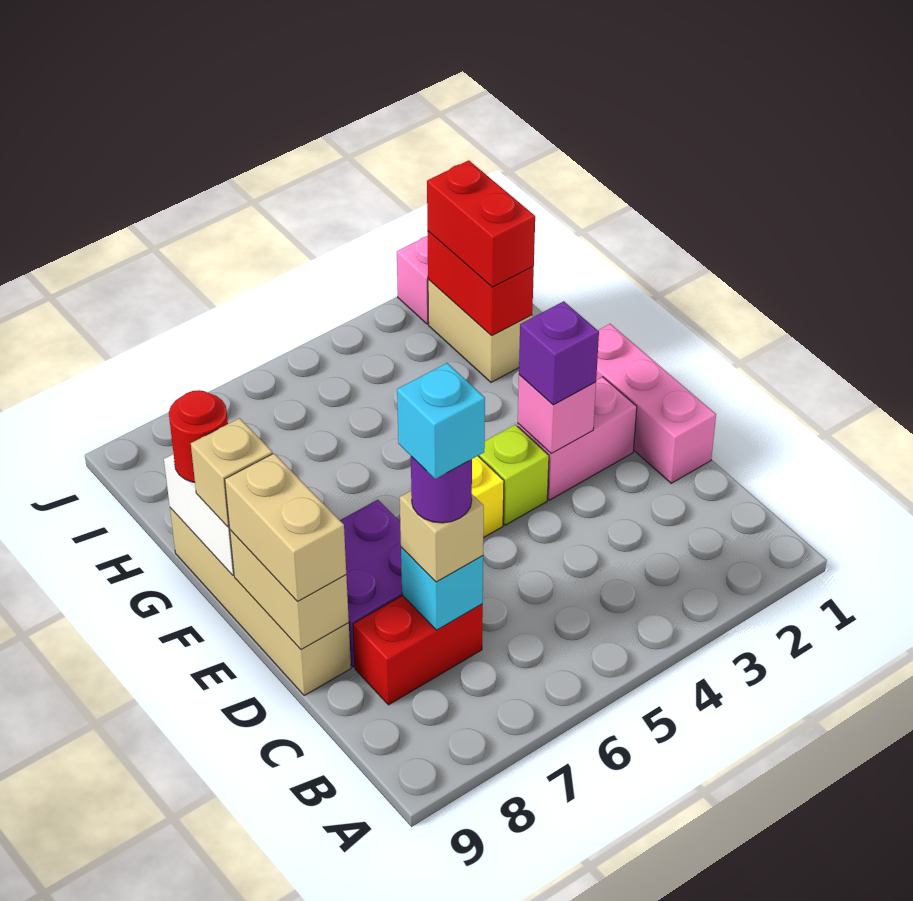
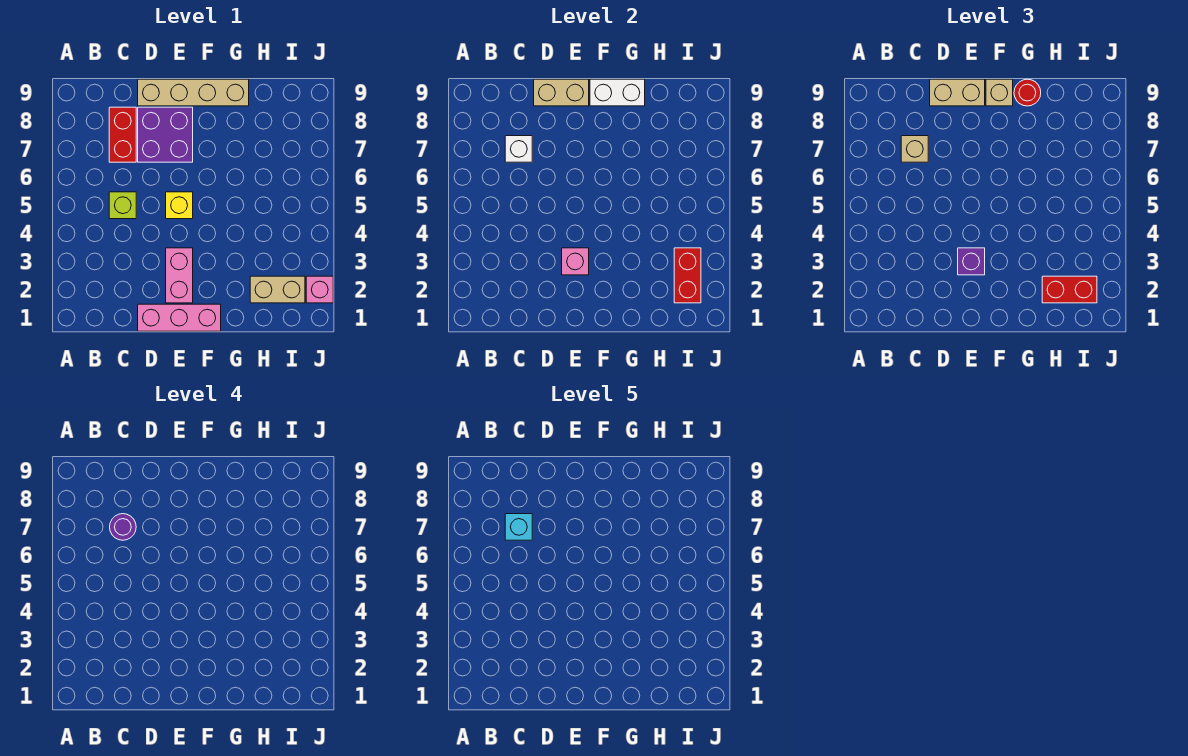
cyan brick C7 level 2 -> white brick C7 level 2
lime brick E4 level 1 -> lime brick C5 level 1
red brick H2:I2 level 2 -> red brick I2:I3 level 2

